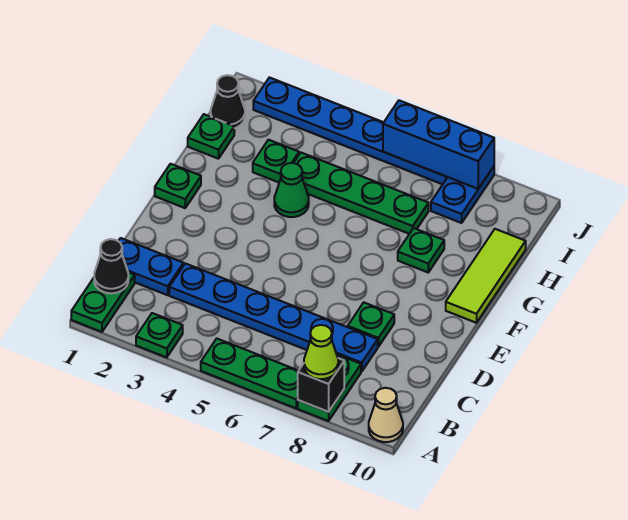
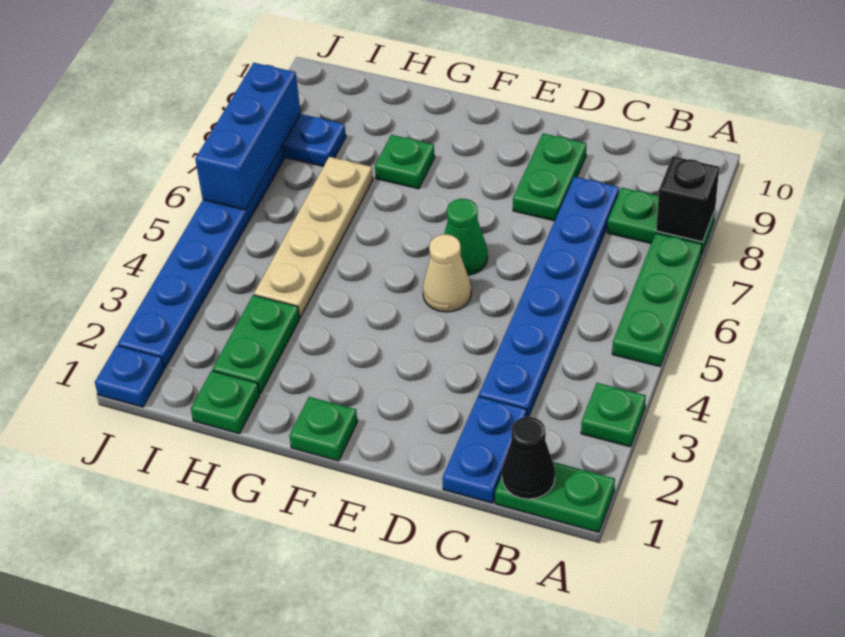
lime cone A8 level 3 -> none
tan cone A10 level 1 -> tan cone E5 level 1
green plate D8 level 1 -> green plate D8:D9 level 1
lime tile F10:H10 level 1 -> none
green cone G4 level 1 -> green cone E6 level 1
green plate H3 level 1 -> green plate H2:H3 level 1
green plate H4:H7 level 1 -> tan plate H4:H7 level 1
black cone I1 level 1 -> none
none -> blue plate J1 level 1

